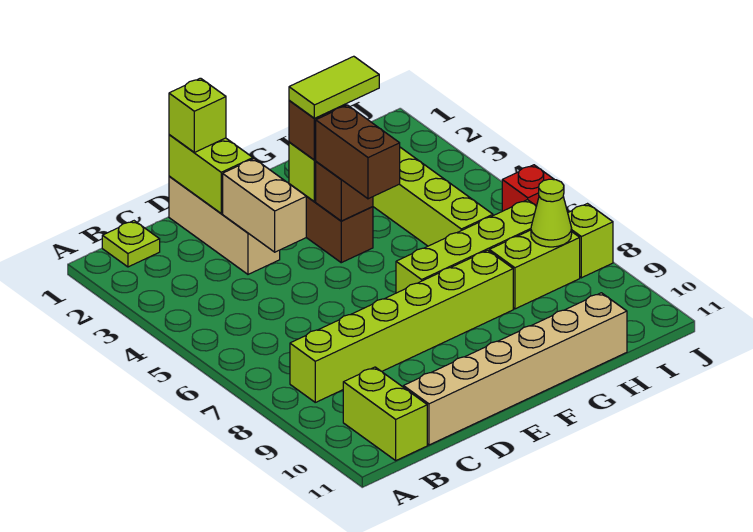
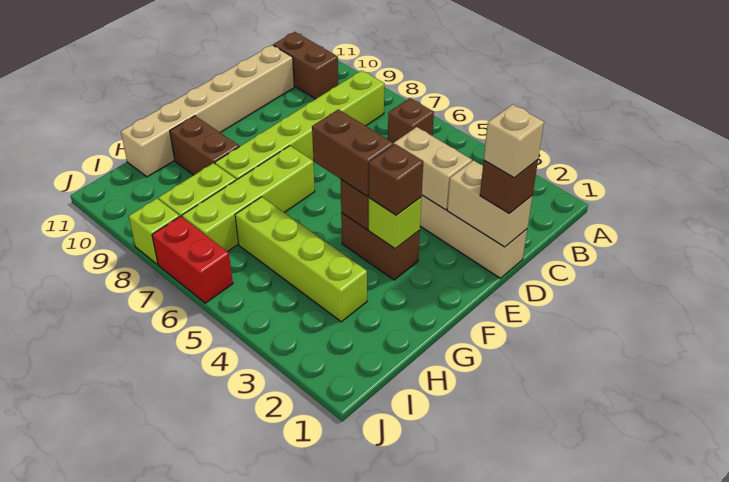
lime plate B1 level 1 -> none
none -> brown brick B6 level 1
lime brick B10:B11 level 1 -> brown brick B10:B11 level 1
lime brick D1:D2 level 2 -> tan brick D1:D2 level 2
lime brick D1 level 3 -> brown brick D1 level 3
none -> tan brick D1 level 4
lime tile F3:G3 level 4 -> none
none -> brown brick G9:G10 level 1
lime cone I8 level 2 -> none
red brick J6 level 1 -> red brick J6:J7 level 1

